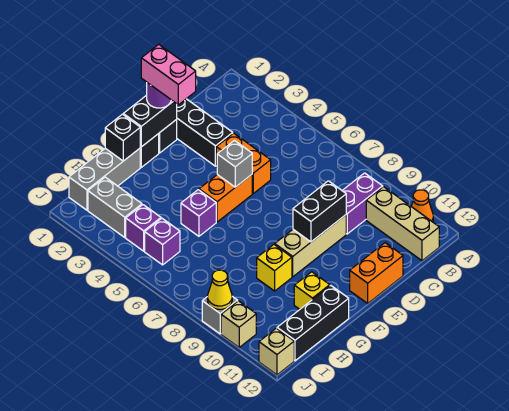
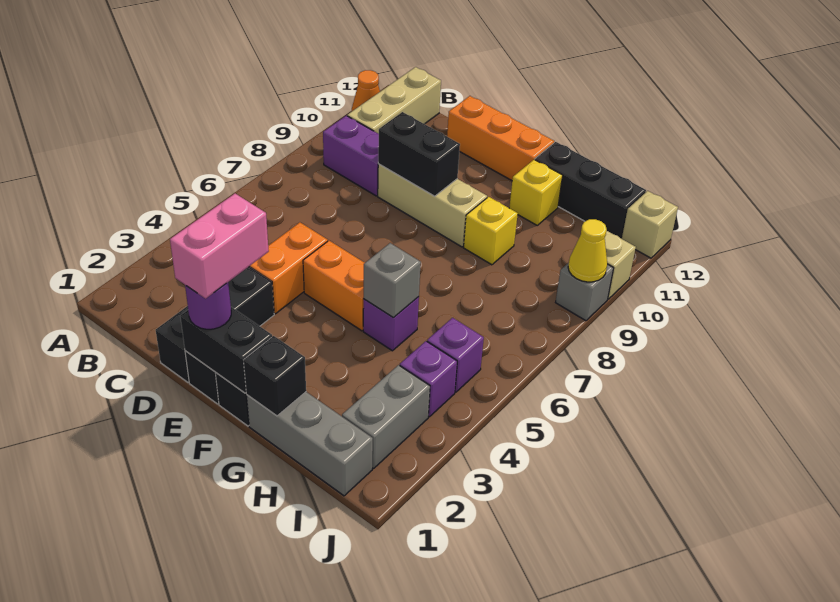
orange brick D12:E12 level 1 -> orange brick D12:F12 level 1
grey brick E5 level 2 -> grey brick G5 level 2

